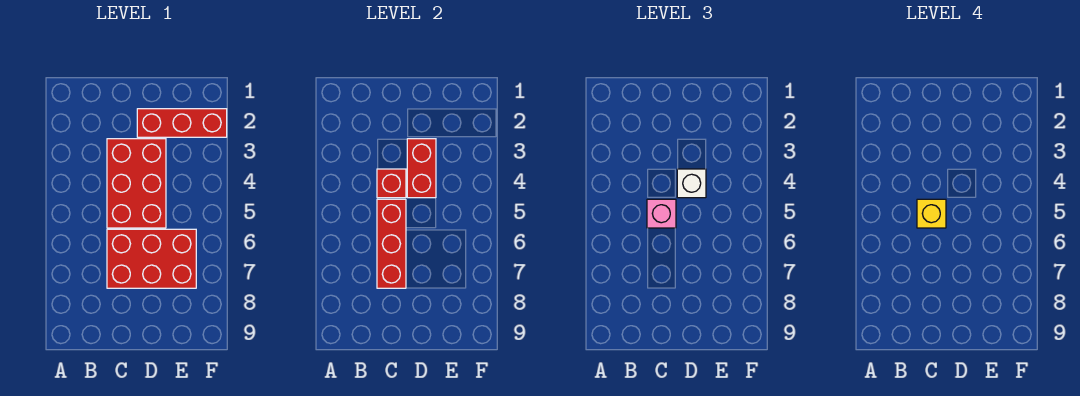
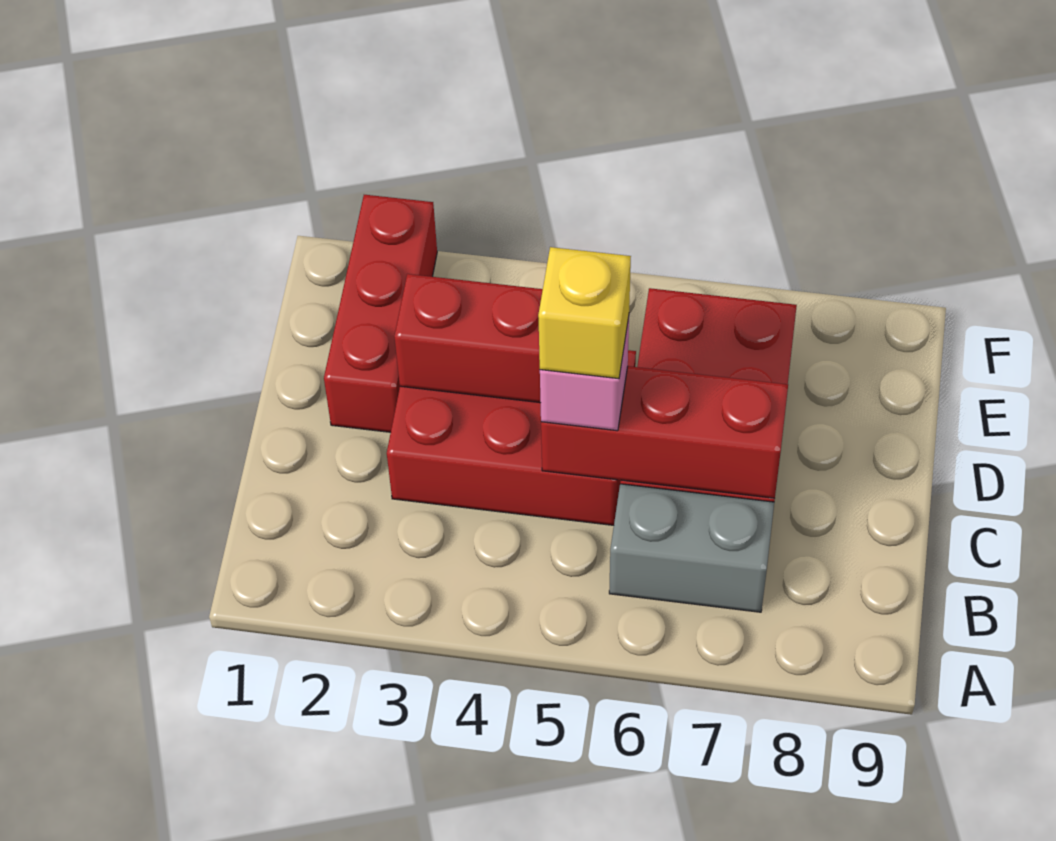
none -> grey brick B6:B7 level 1
red brick C4 level 2 -> none
white brick D4 level 3 -> none

